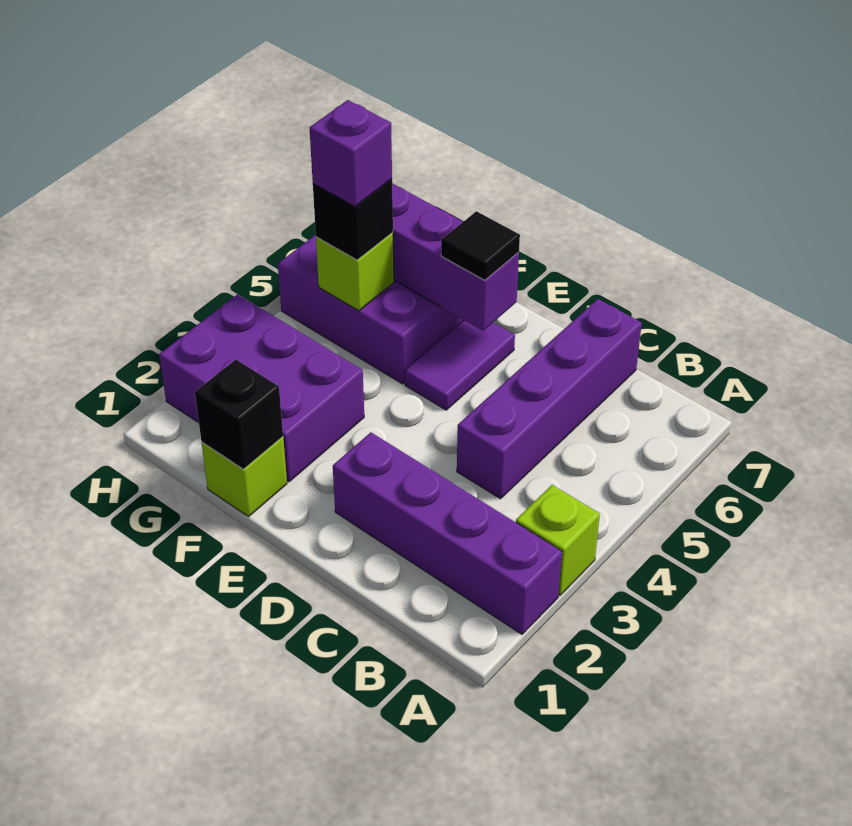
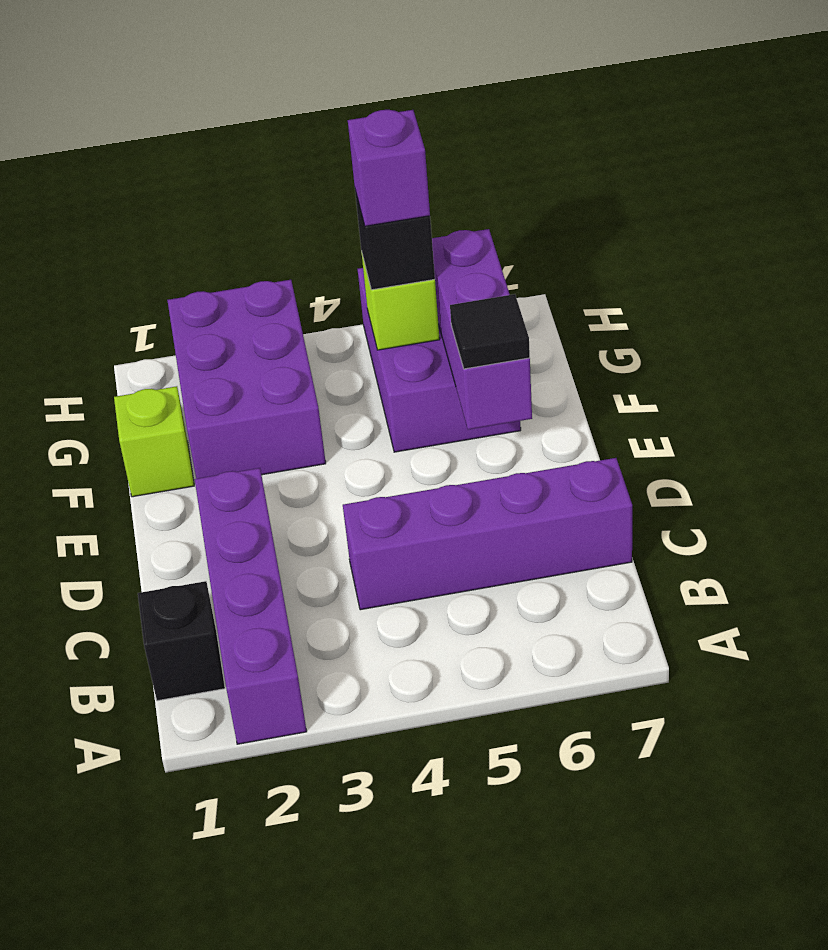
lime brick A3 level 1 -> none
purple tile E5:E6 level 1 -> none
black brick F1 level 2 -> black brick B1 level 1

